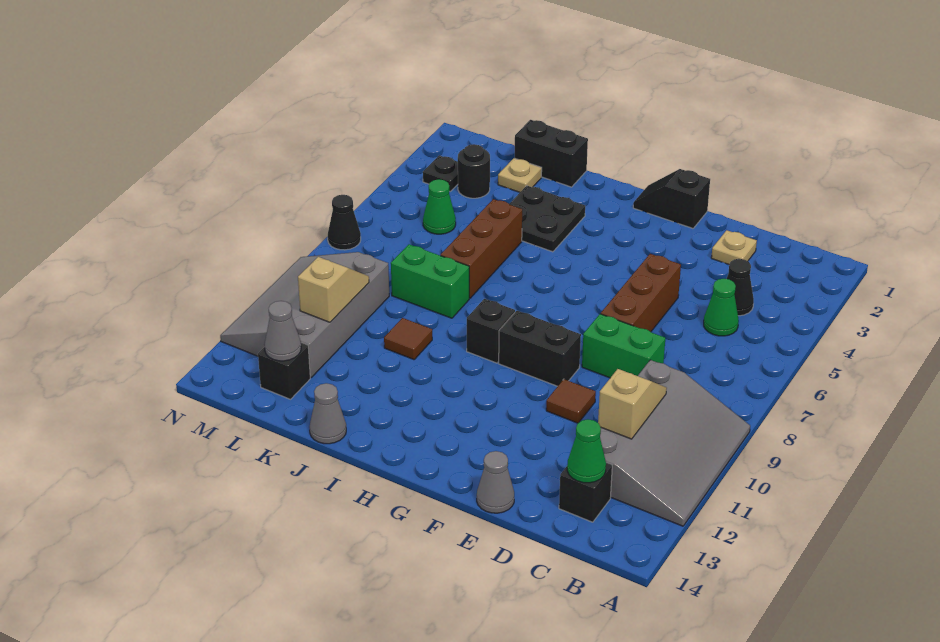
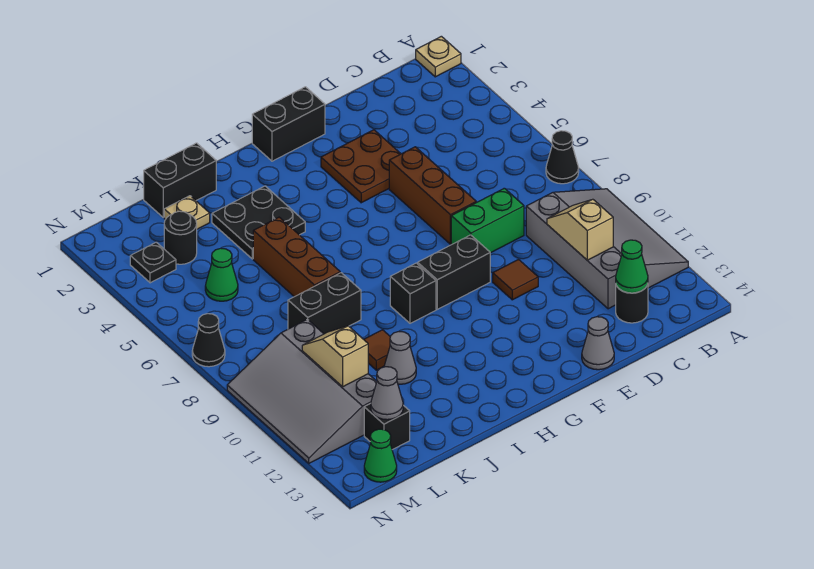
black cone C4 level 1 -> black cone A7 level 1
green cone C5 level 1 -> green cone M14 level 1
black brick C13 level 1 -> black round brick C13 level 1
tan plate D2 level 1 -> tan plate A1 level 1
none -> brown plate E3:F4 level 1
black slope F1:G1 level 1 top F -> black brick F1:G1 level 1
green brick J8:K8 level 1 -> black brick J8:K8 level 1
grey cone J14 level 1 -> grey cone J11 level 1

